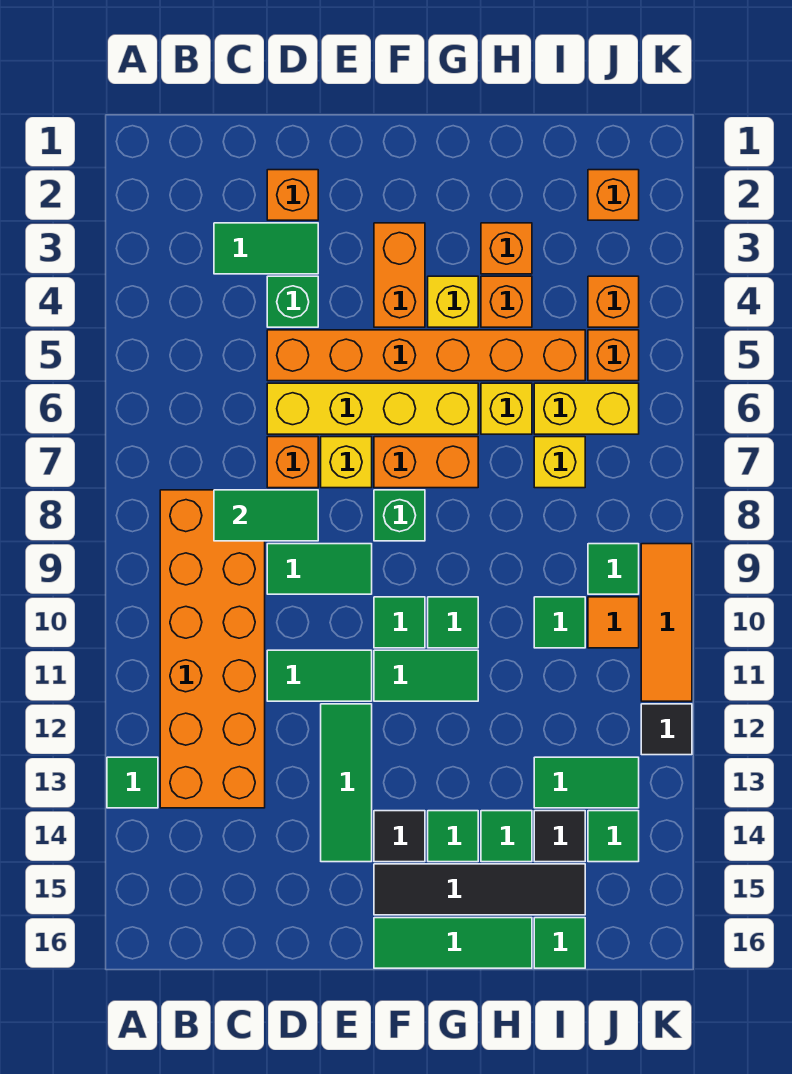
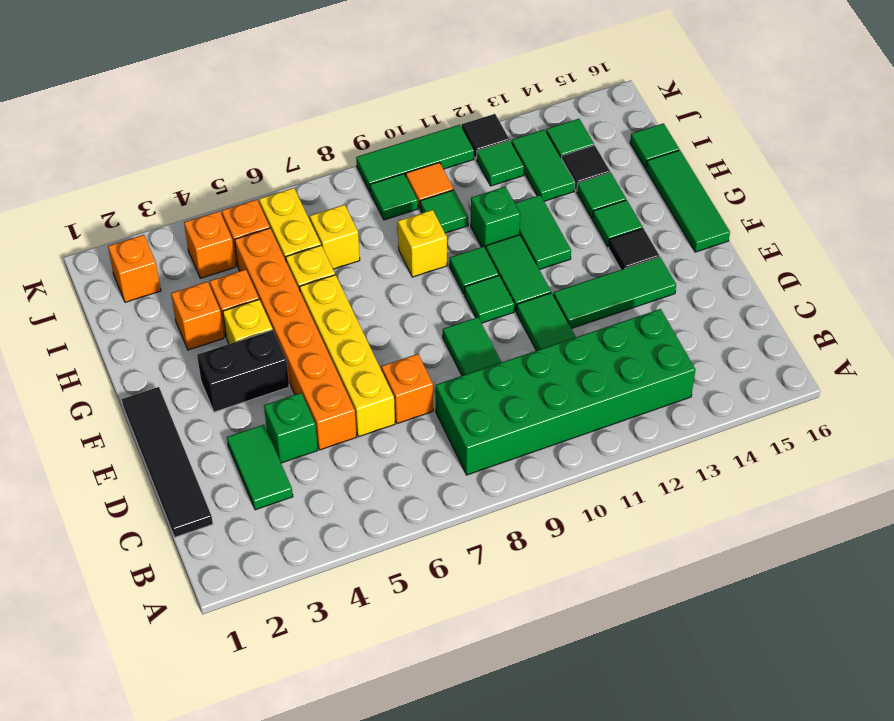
green tile A13 level 1 -> green tile J12 level 1
orange brick B8:C13 level 1 -> green brick B8:C13 level 1
green tile C8:D8 level 2 -> green tile G12:H12 level 1
orange brick D2 level 1 -> none
yellow brick E7 level 1 -> yellow brick H9 level 1
orange brick F3:F4 level 1 -> black brick F3:F4 level 1
orange brick F7:G7 level 1 -> none
green brick F8 level 1 -> green brick H11 level 1
black tile F15:I15 level 1 -> black tile C1:F1 level 1
orange tile K9:K11 level 1 -> green tile K9:K11 level 1

